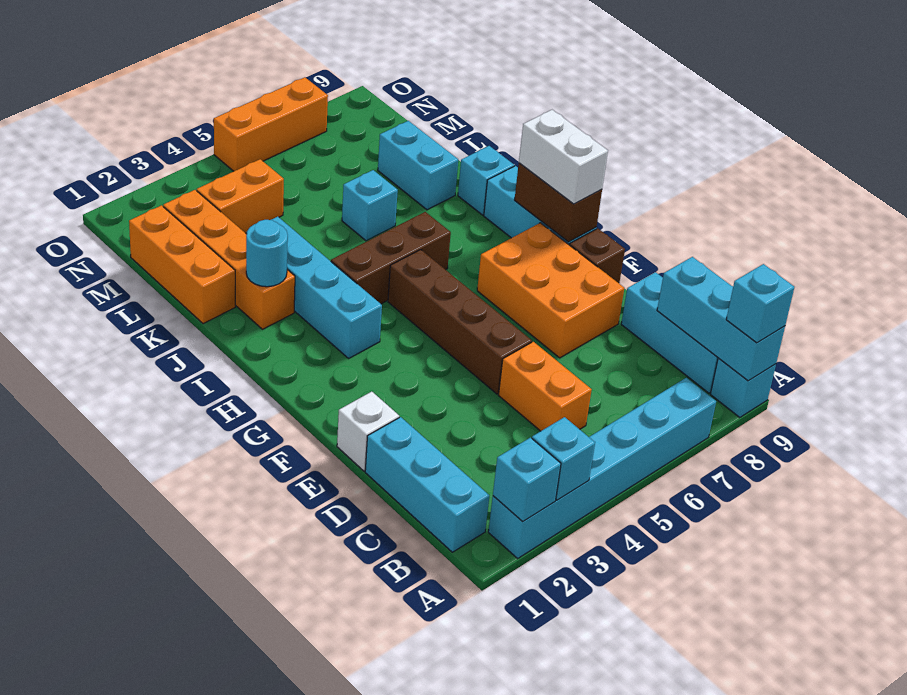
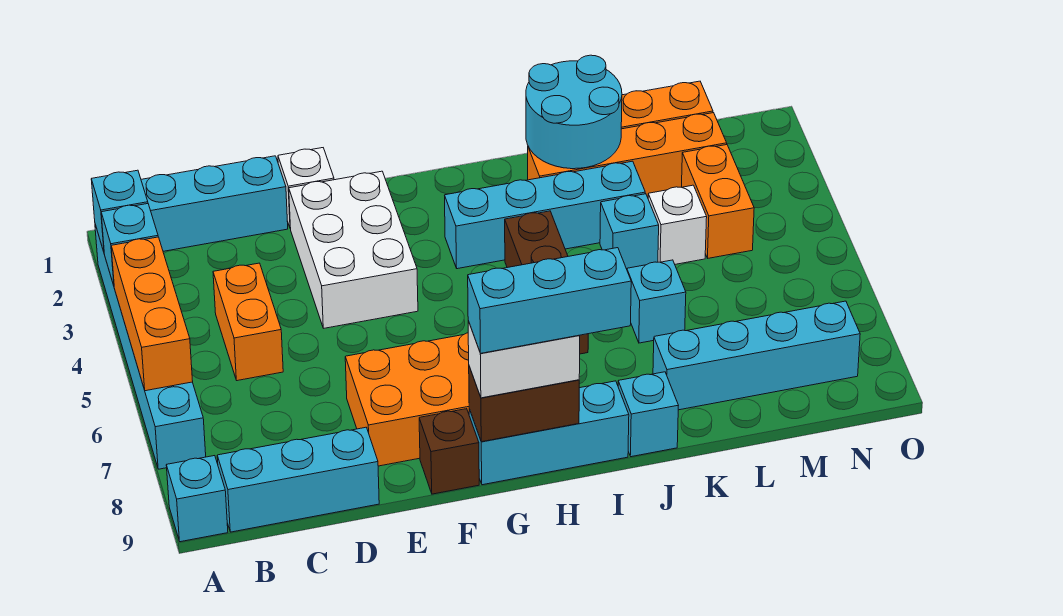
cyan brick A9:C9 level 2 -> cyan brick G9:I9 level 4
cyan brick A9 level 3 -> cyan brick K4 level 1
orange brick C5:D5 level 1 -> orange brick C4:C5 level 1
none -> white brick E2:F4 level 1
brown brick E5:H5 level 1 -> none
cyan round brick J2 level 2 -> cyan round brick J1:K2 level 2
cyan brick K8:L8 level 1 -> cyan brick K8:N8 level 1
none -> white brick L4 level 1
orange brick O5:O7 level 1 -> orange brick A4:A6 level 2

